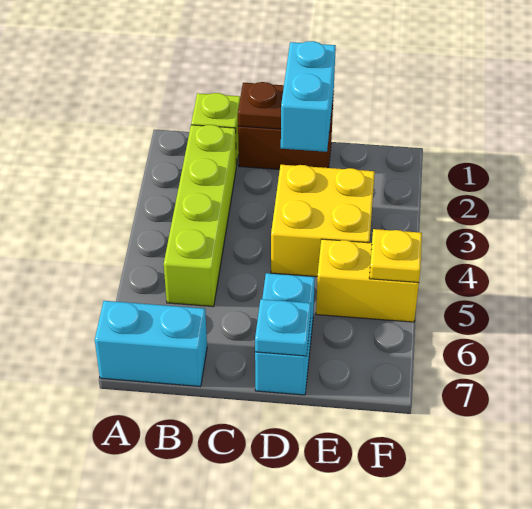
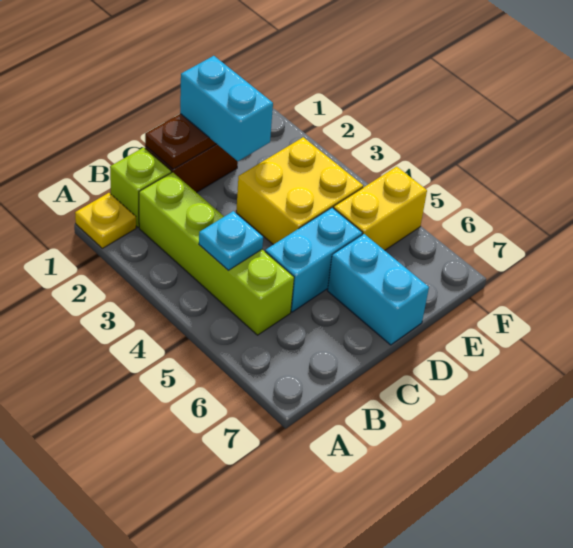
cyan brick A7:B7 level 1 -> cyan brick C5:D5 level 1
cyan plate D7 level 2 -> cyan plate B4 level 2
yellow plate F5 level 2 -> yellow plate A1 level 1

